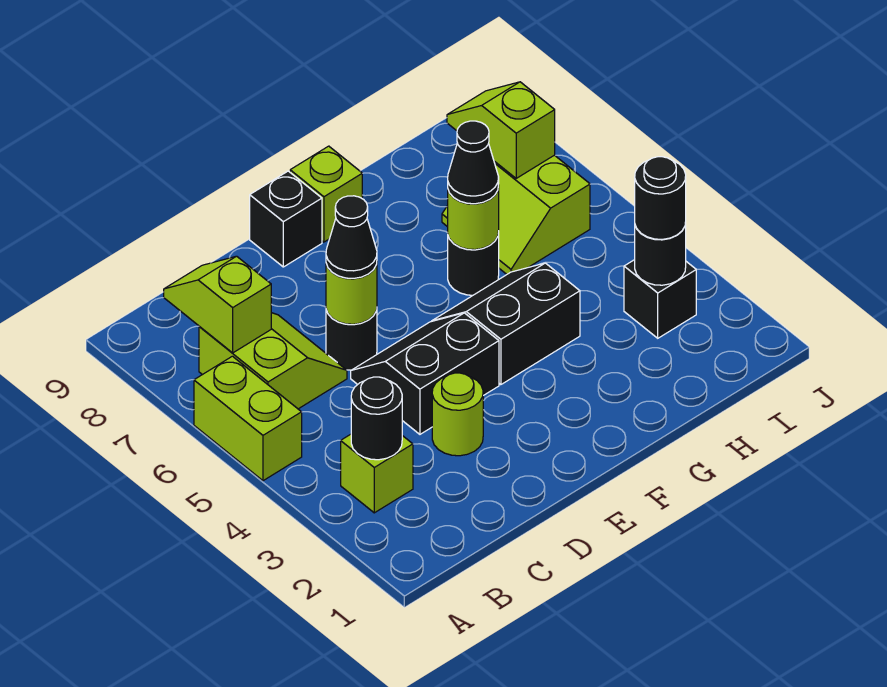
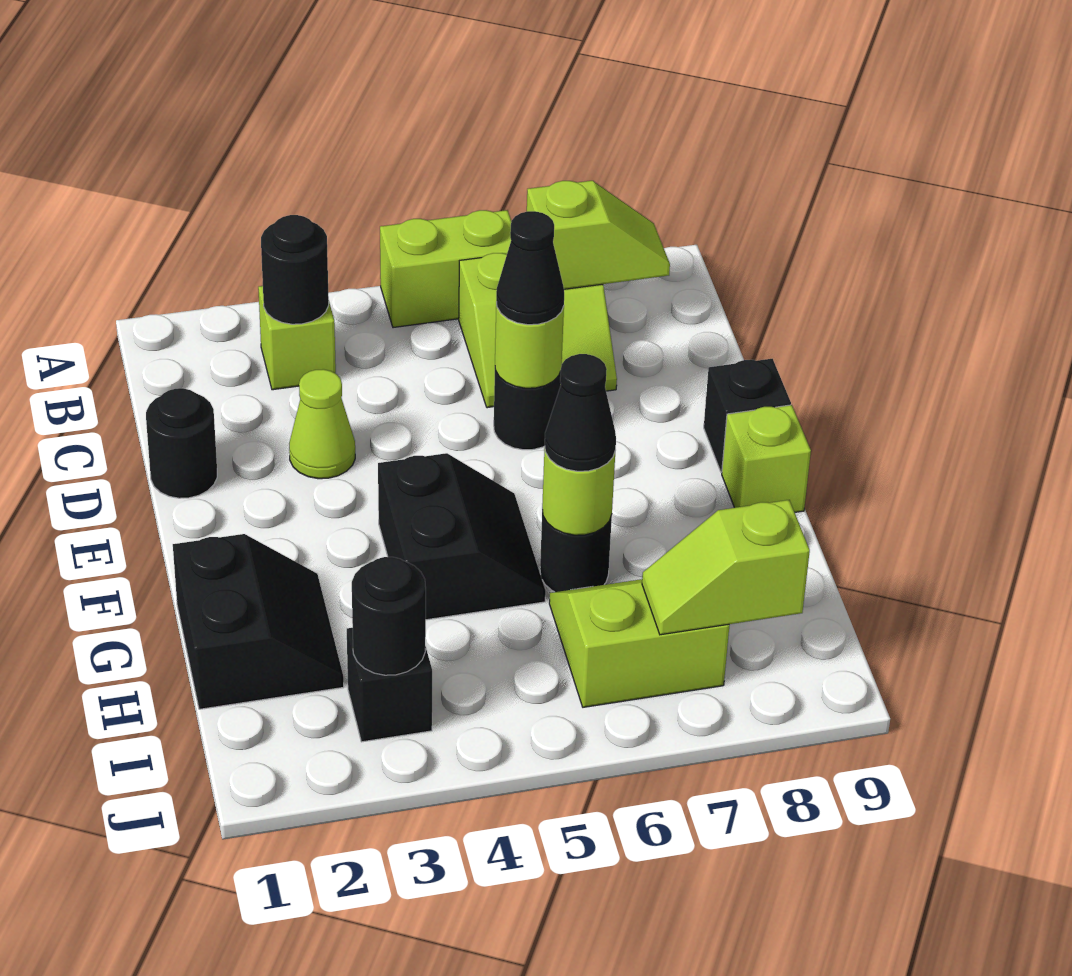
lime round brick D3 level 1 -> lime cone D3 level 1
black slope D4:E5 level 1 top 4 -> black slope G1:H2 level 1 top 1
black round brick I3 level 3 -> black round brick D1 level 1
lime slope I7:I8 level 2 top 7 -> lime slope I7:I8 level 2 top 8

